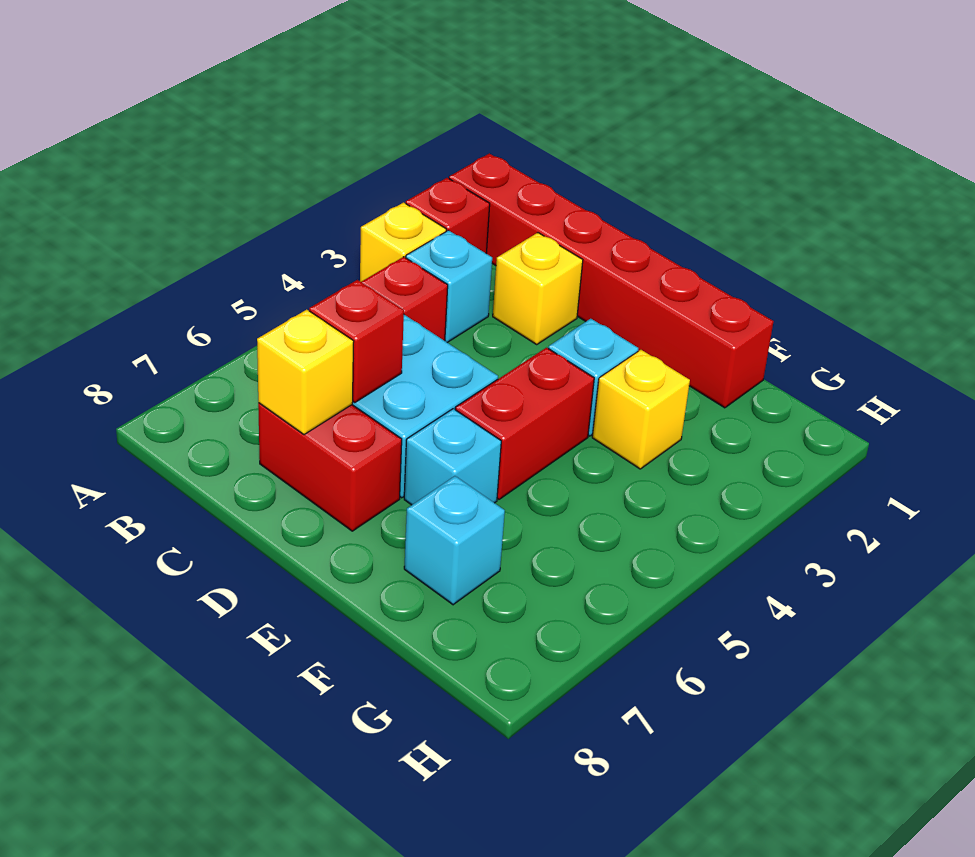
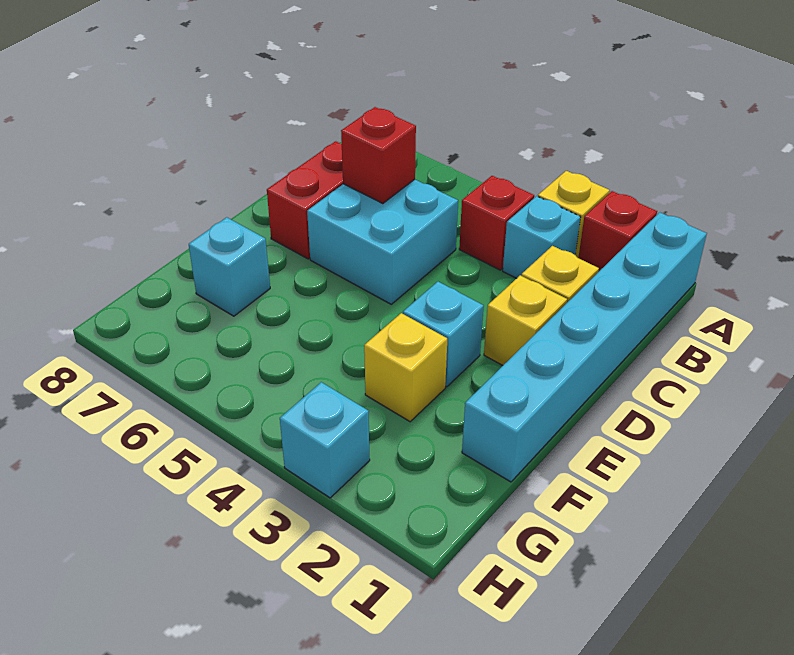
red brick A1:F1 level 1 -> cyan brick A1:F1 level 1
yellow brick C7 level 2 -> yellow brick D2 level 1
red brick E4:E5 level 1 -> none
cyan brick E6 level 1 -> cyan brick H3 level 1

